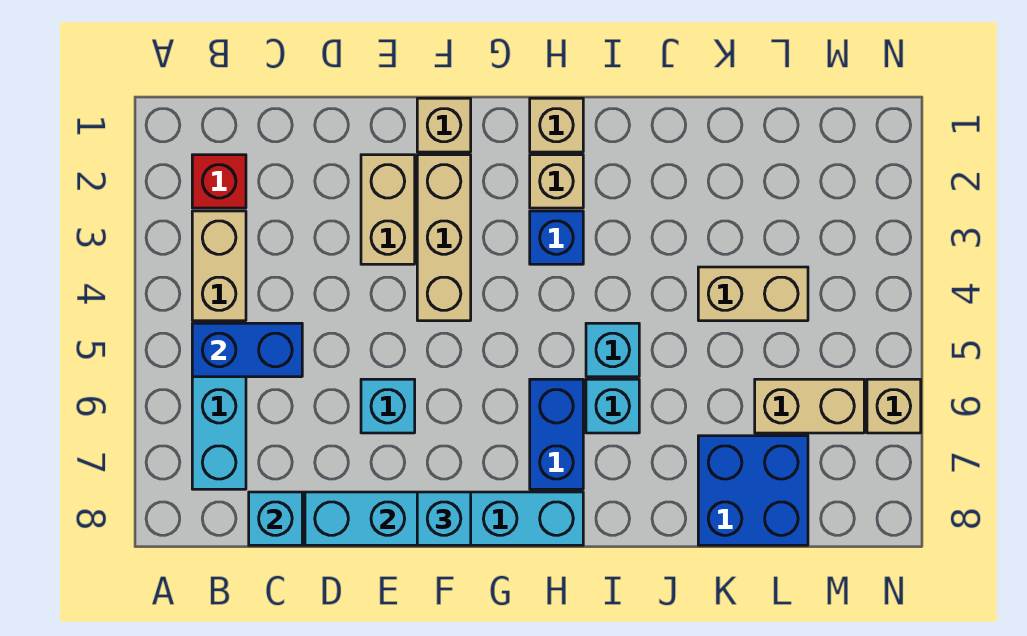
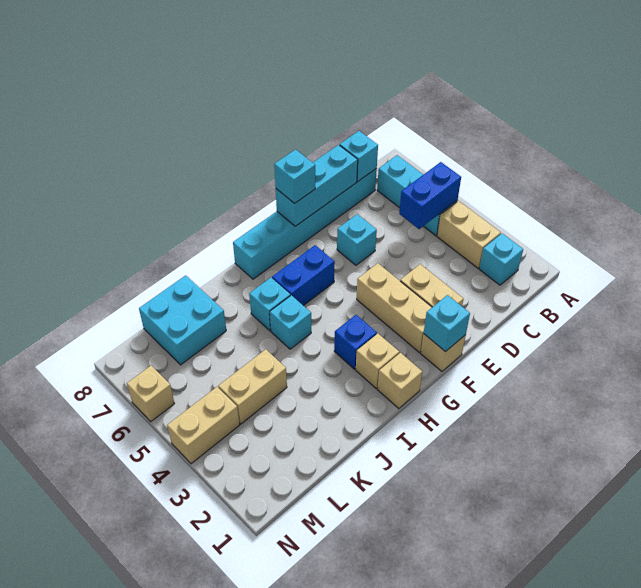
red brick B2 level 1 -> cyan brick B2 level 1
none -> cyan brick F1 level 2
blue brick H6:H7 level 1 -> blue brick G6:H6 level 1
blue brick K7:L8 level 1 -> cyan brick K7:L8 level 1
tan brick L6:M6 level 1 -> tan brick M4:N4 level 1

